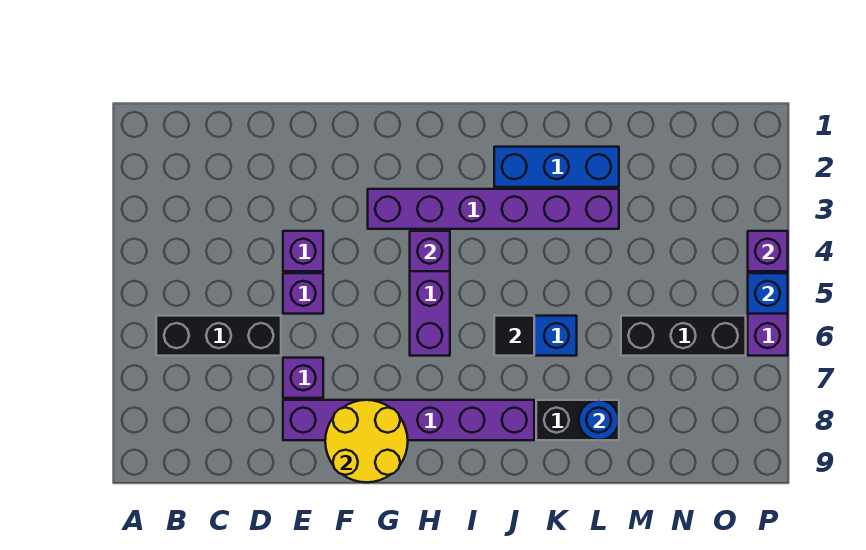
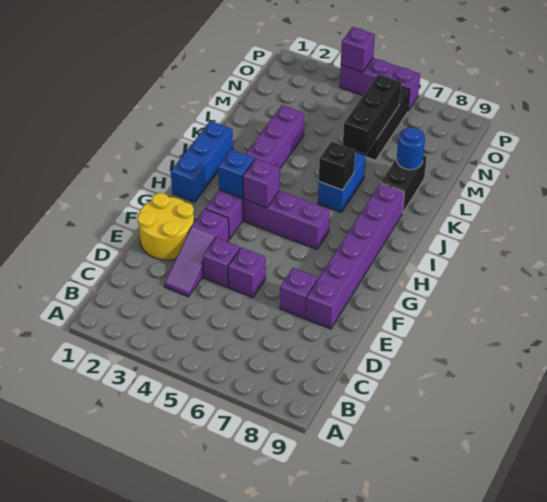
black brick B6:D6 level 1 -> black brick L6:N6 level 2
none -> purple slope D3:F3 level 1 top F
yellow round brick F8:G9 level 2 -> yellow round brick E1:F2 level 1
blue brick J2:L2 level 1 -> blue brick H1:J1 level 1
black tile J6 level 2 -> black brick J6 level 2
blue brick P5 level 2 -> blue brick H3 level 2

